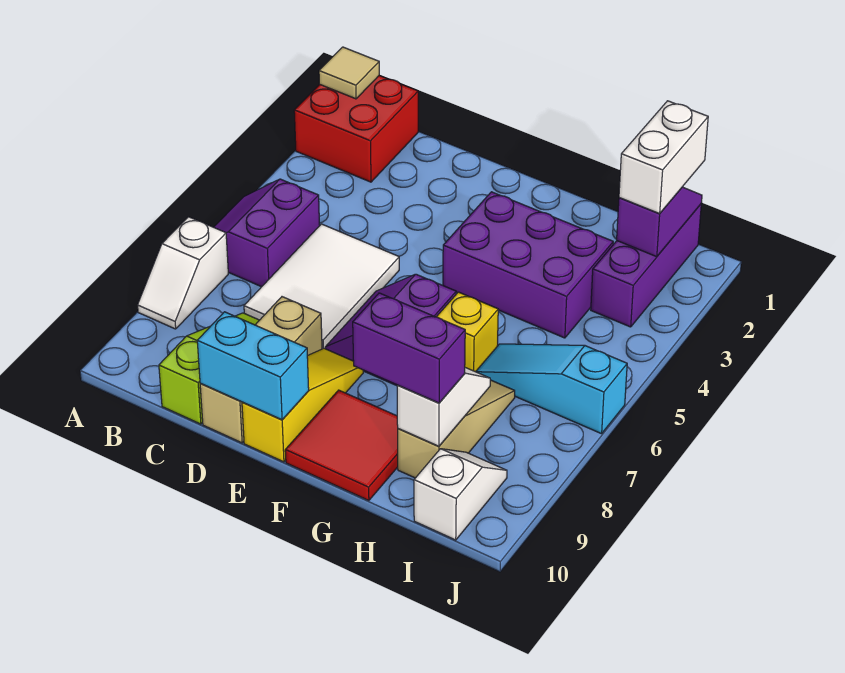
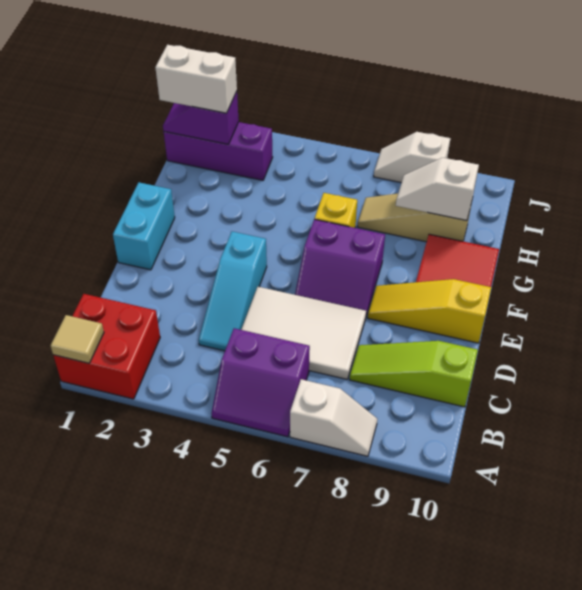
tan brick D8:D10 level 1 -> none
cyan brick D10:E10 level 2 -> cyan brick E1:F1 level 1
purple brick F3:H4 level 1 -> none
purple brick G9:H9 level 3 -> none
cyan slope H6:J6 level 1 top J -> cyan slope C4:E4 level 1 top E
white slope I9:I10 level 1 top 10 -> white slope J7:J8 level 1 top 8

